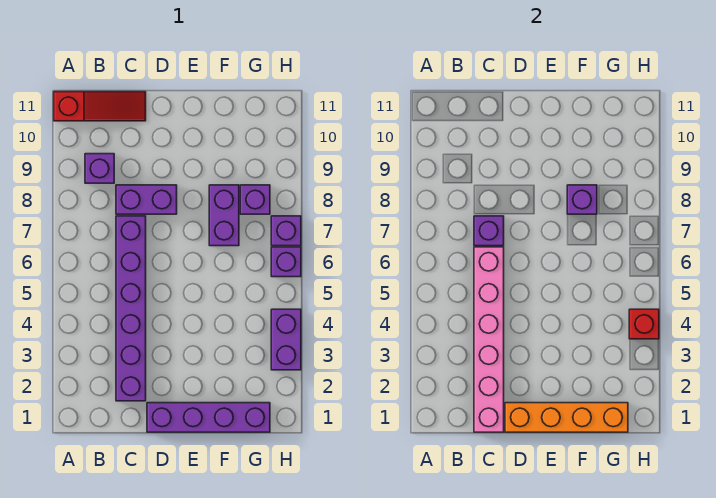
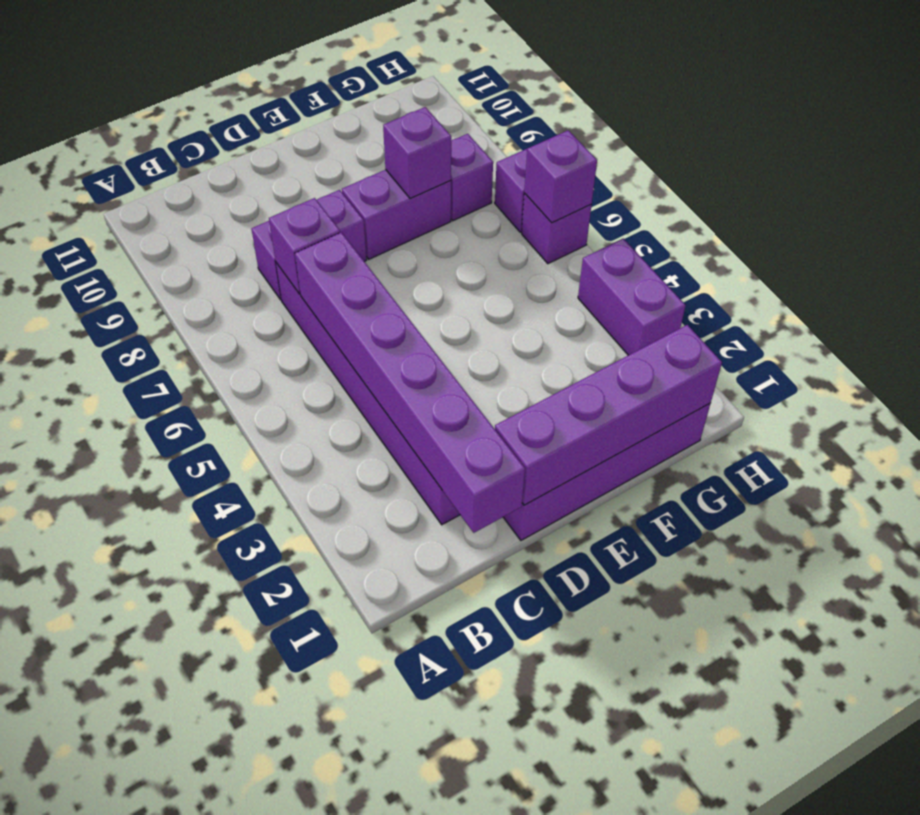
red slope A11:C11 level 1 top A -> none
purple brick B9 level 1 -> purple brick H6 level 2
pink brick C1:C6 level 2 -> purple brick C1:C6 level 2
orange brick D1:G1 level 2 -> purple brick D1:G1 level 2
purple brick F7:F8 level 1 -> purple brick E8:F8 level 1
red brick H4 level 2 -> none

